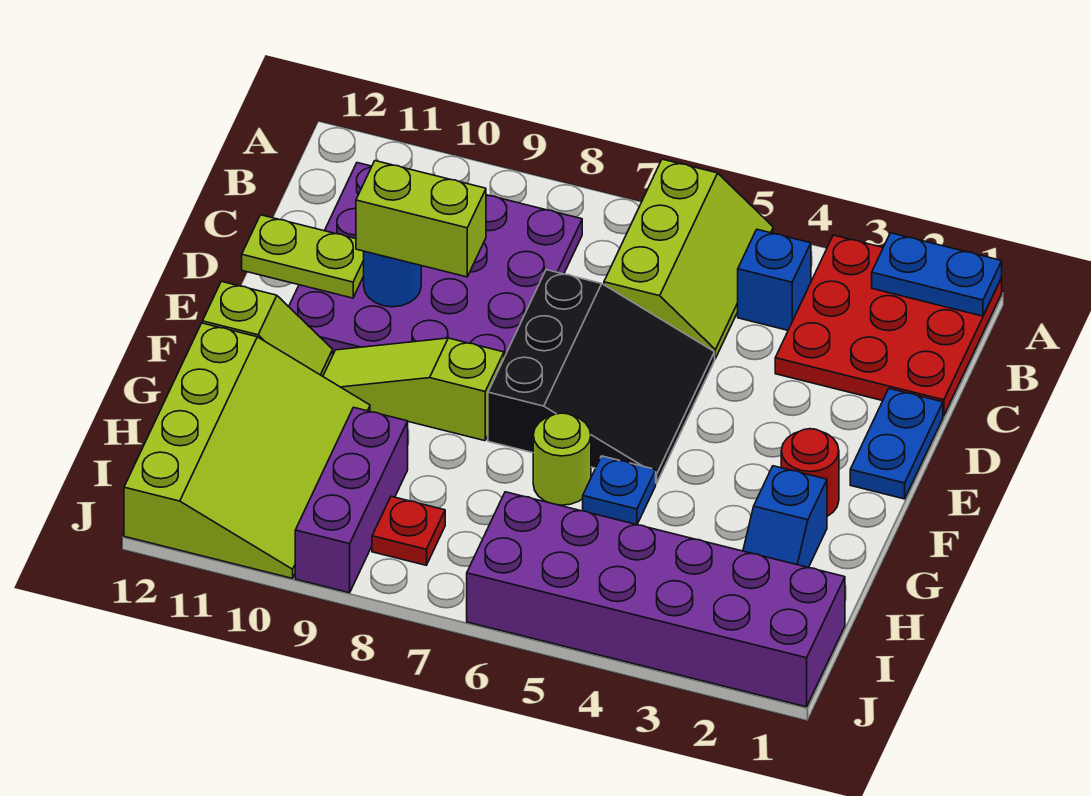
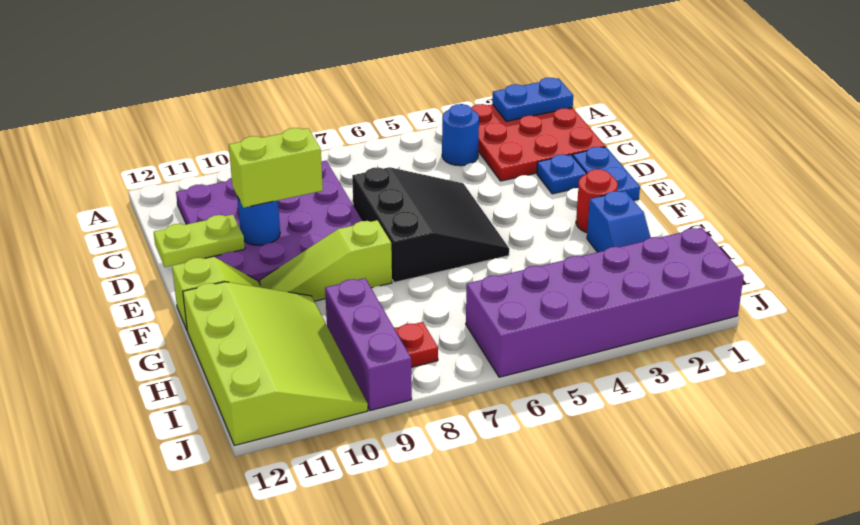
lime slope A5:C6 level 1 top 6 -> none
blue brick B4 level 1 -> blue round brick B4 level 1
blue plate G5 level 1 -> blue plate D2 level 1
lime round brick G6 level 1 -> none

